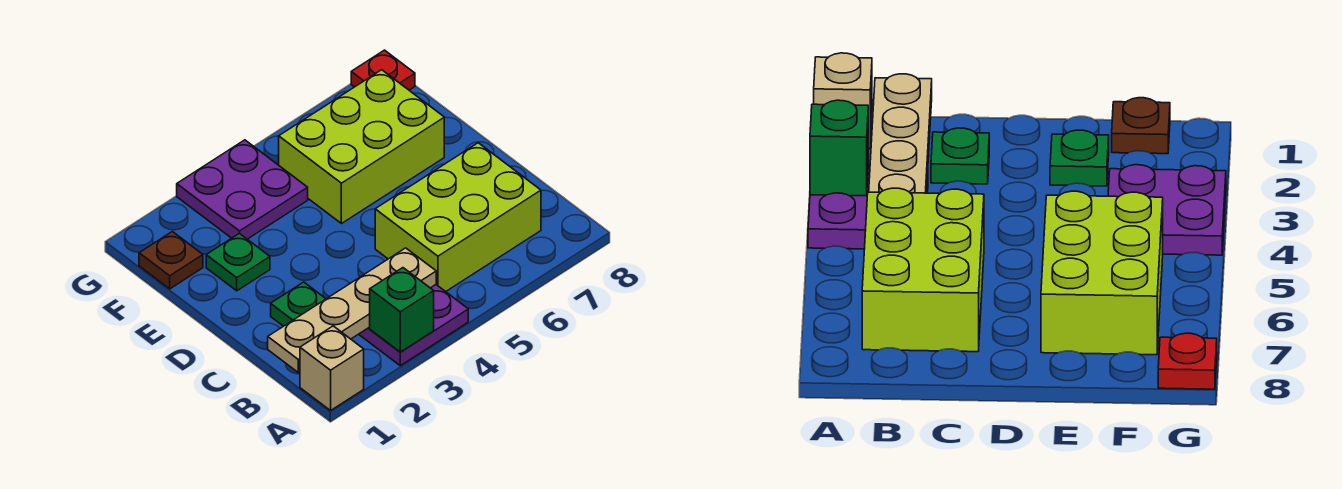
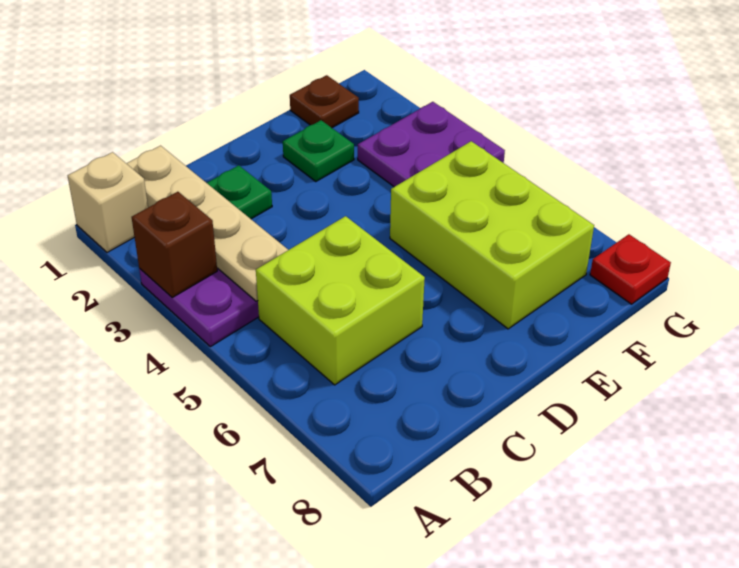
green brick A3 level 2 -> brown brick A3 level 2
lime brick B5:C7 level 1 -> lime brick B5:C6 level 1

